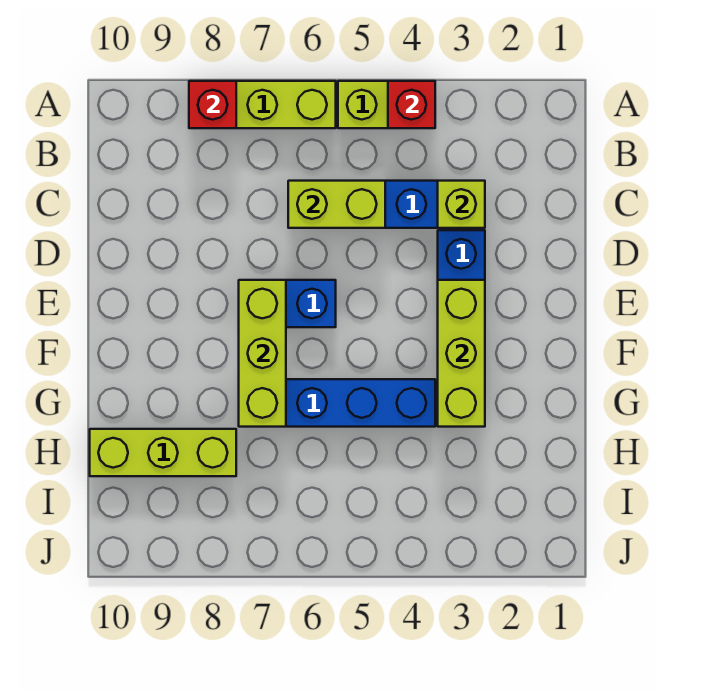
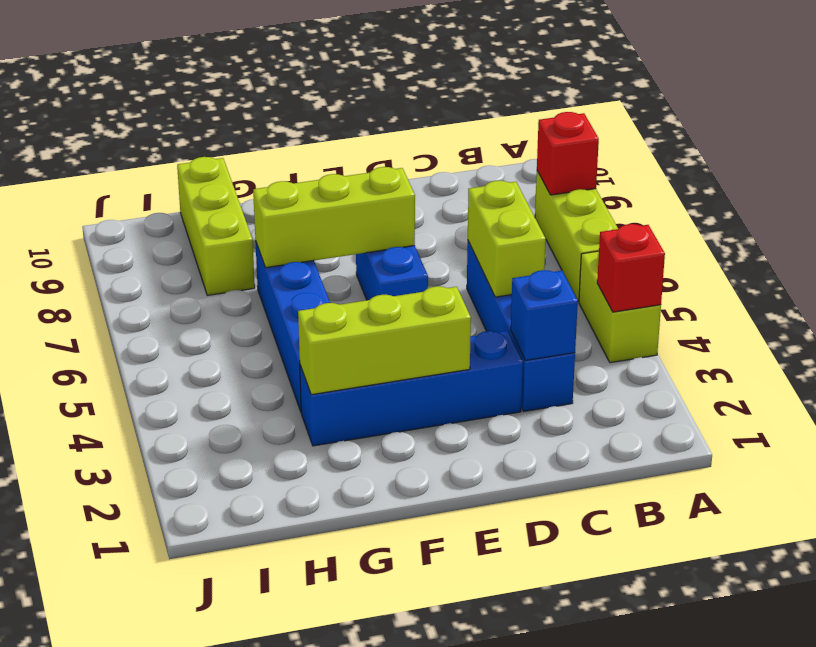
lime brick C3 level 2 -> blue brick C3 level 2

